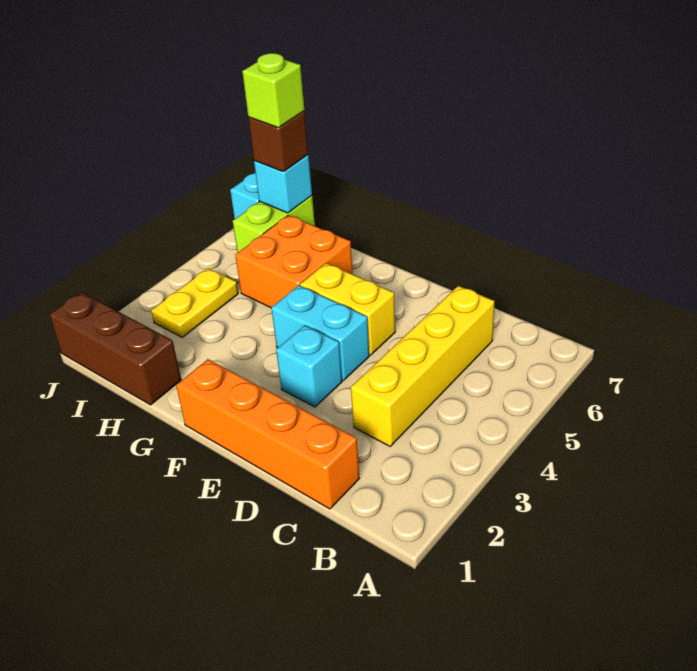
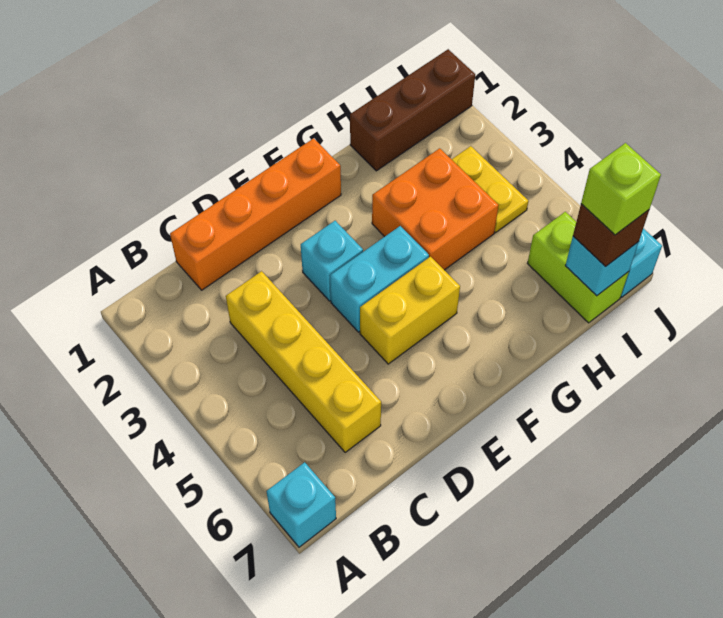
none -> cyan brick A7 level 1
orange brick G5:H6 level 1 -> orange brick G3:H4 level 1

